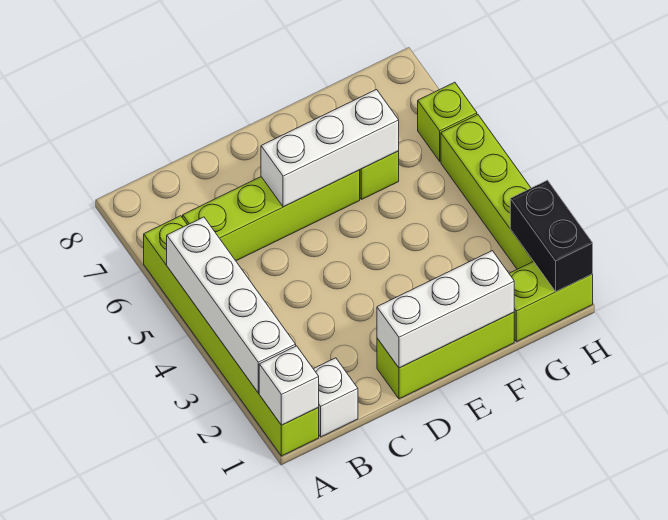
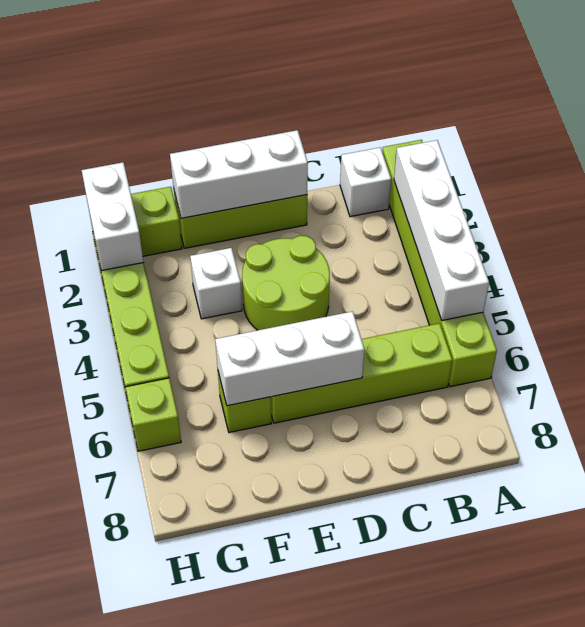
white brick A1 level 2 -> white brick F3 level 1
none -> lime round brick D3:E4 level 1
black brick H1:H2 level 2 -> white brick H1:H2 level 2

